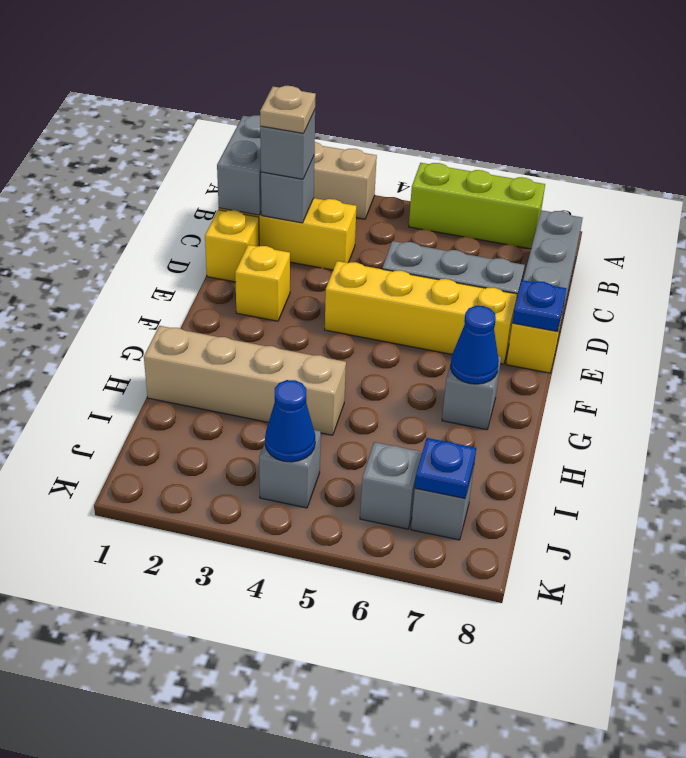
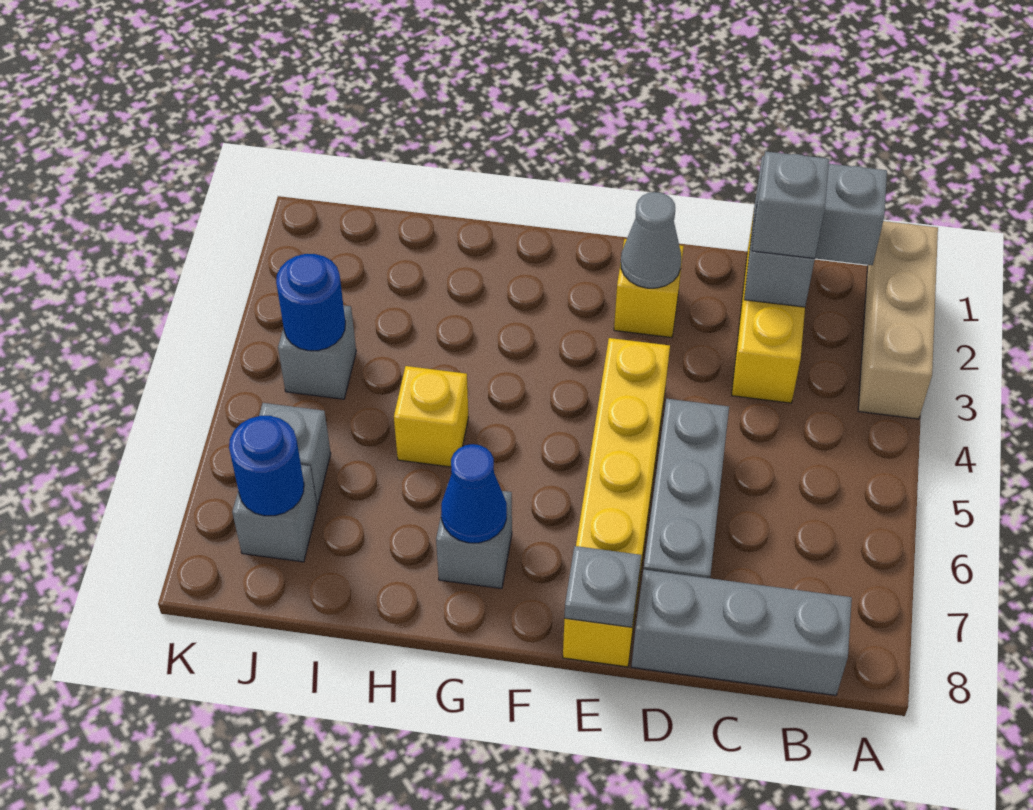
lime brick A5:A7 level 1 -> none
tan plate C2 level 4 -> none
yellow brick D1 level 1 -> yellow brick H5 level 1
none -> grey cone E2 level 2
blue plate E8 level 2 -> grey plate E8 level 2
tan brick H1:H4 level 1 -> none
blue cone J4 level 2 -> blue round brick J4 level 2
blue plate J7 level 2 -> blue round brick J7 level 2

